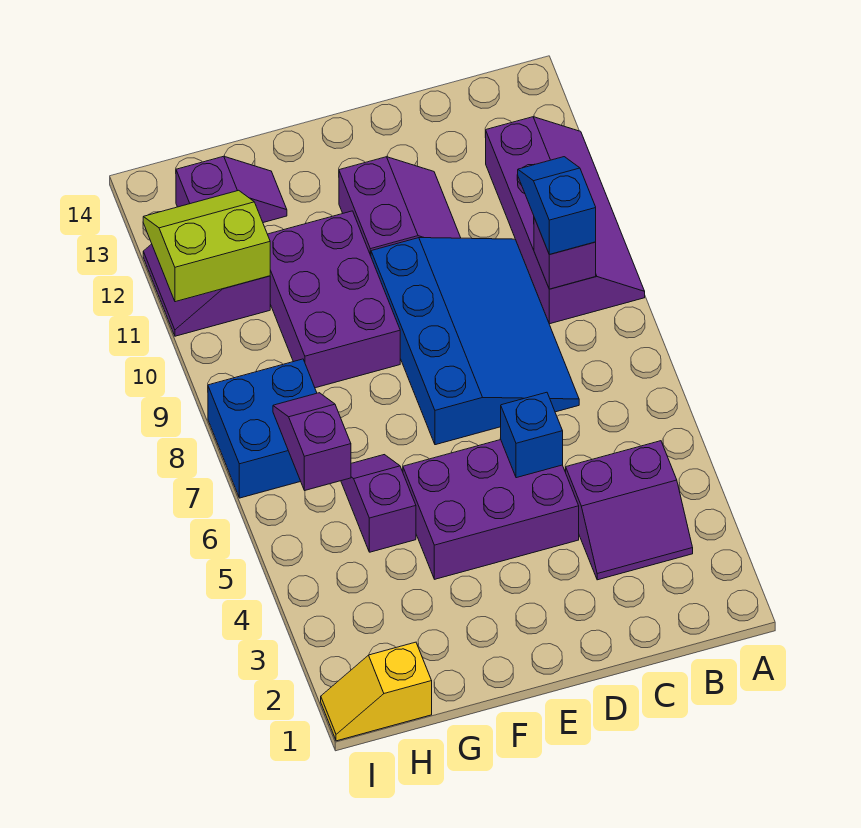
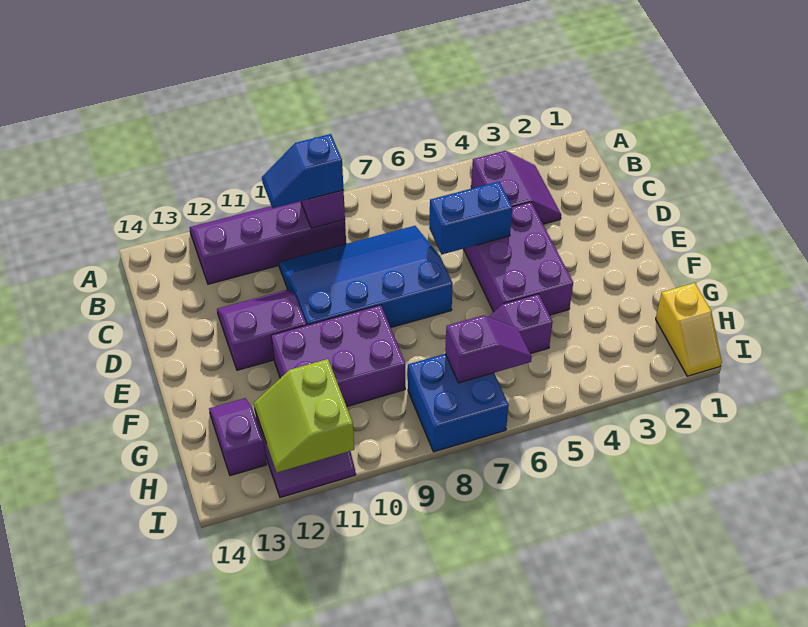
blue brick D5 level 2 -> blue brick D5:D6 level 2
purple slope H6:H7 level 2 top 6 -> purple slope H6:H7 level 2 top 7

